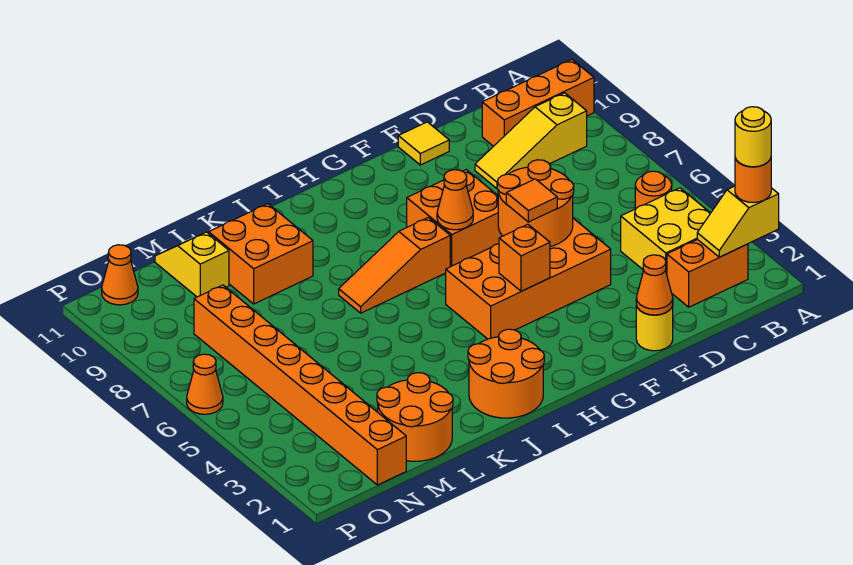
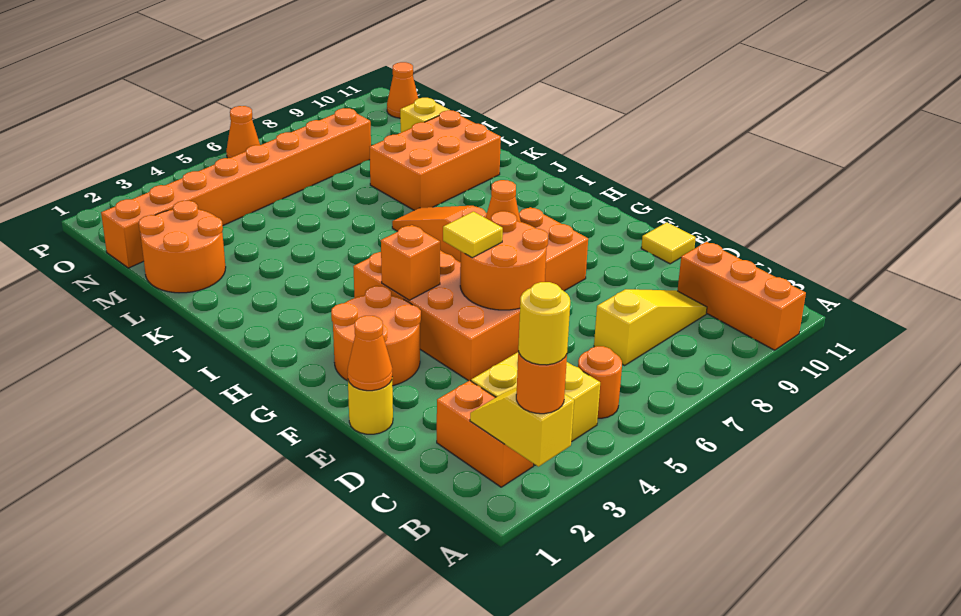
yellow slope B9:D9 level 1 top B -> yellow slope C7:C9 level 1 top 7
orange tile F5 level 3 -> yellow tile F5 level 3
orange round brick I1:J2 level 1 -> orange round brick F2:G3 level 1
orange brick K9:L10 level 1 -> orange brick K8:L10 level 1

